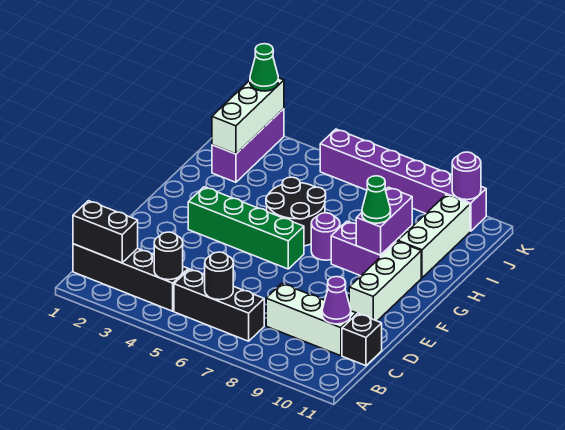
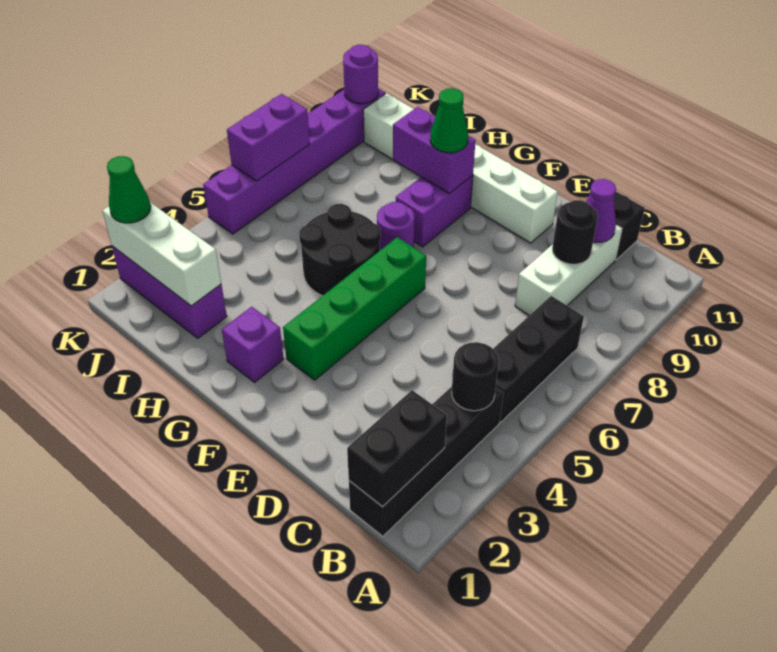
black round brick B6 level 2 -> black round brick C9 level 2
none -> purple brick G2 level 1
none -> purple brick K6:K7 level 2

